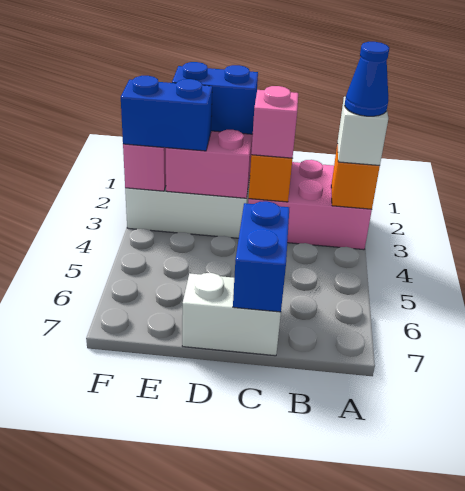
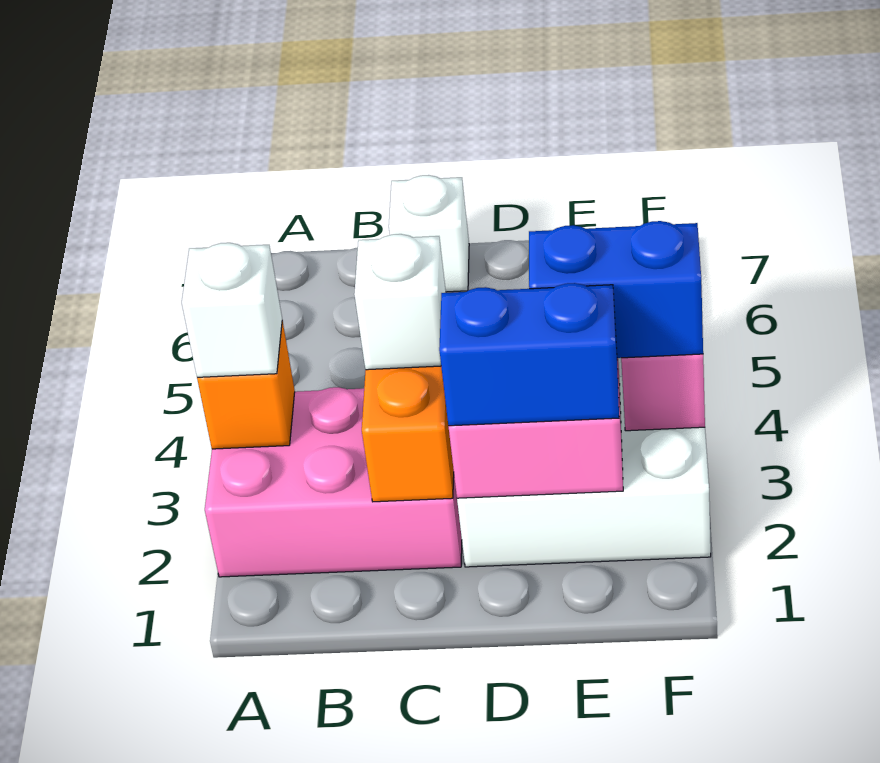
blue cone A3 level 4 -> none
pink brick C3 level 3 -> white brick C3 level 3
blue brick C6:C7 level 2 -> none
white brick C7:D7 level 1 -> white brick C7 level 1

